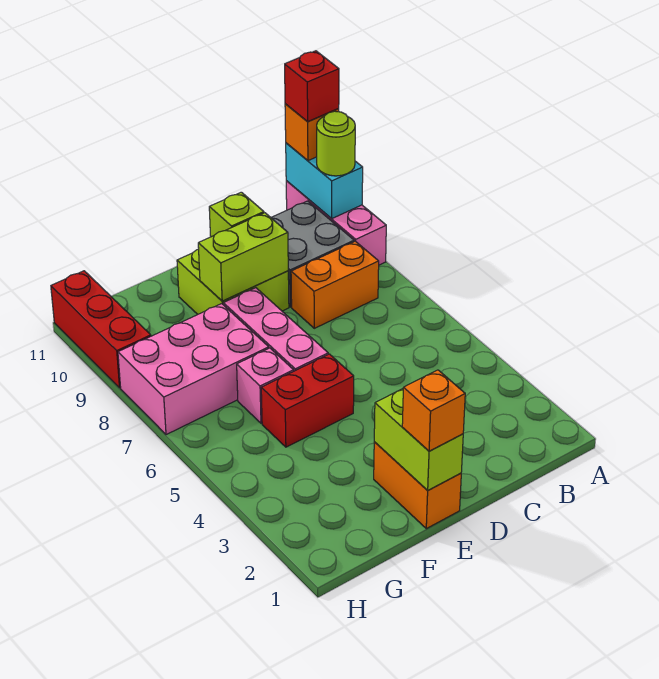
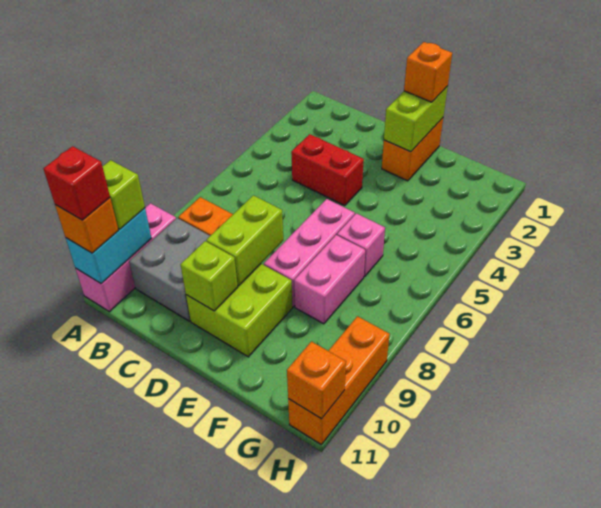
lime round brick A10 level 3 -> lime brick A10 level 3
lime brick D9:E9 level 2 -> lime brick D8:D9 level 2
red brick E5:F5 level 1 -> red brick C4:D4 level 1
pink brick F7:H8 level 1 -> pink brick F7:F8 level 1
red brick H9:H11 level 1 -> orange brick H9:H11 level 1
none -> orange brick H11 level 2

